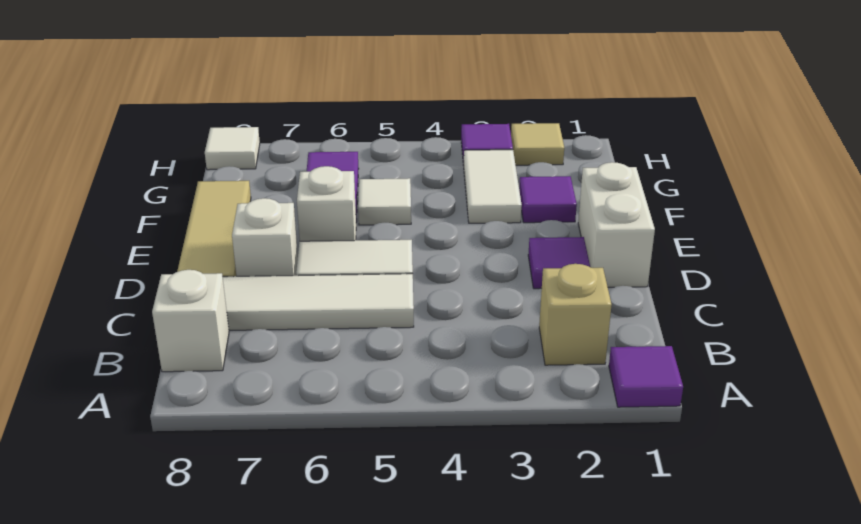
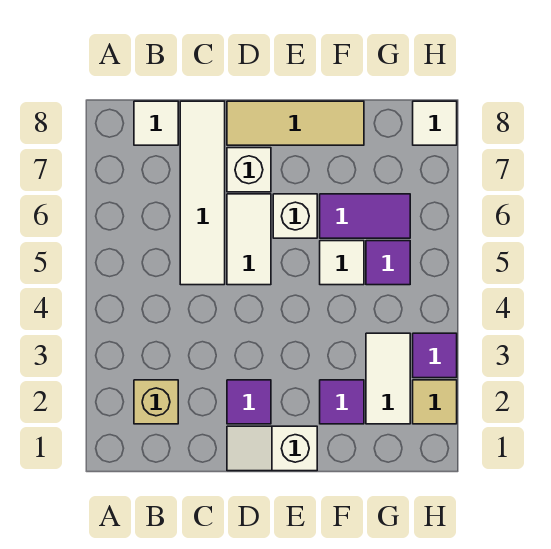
purple tile A1 level 1 -> purple tile G5 level 1
white brick B8 level 1 -> white tile B8 level 1
white brick D1:E1 level 1 -> white slope D1:E1 level 1 top E
white tile F3:G3 level 1 -> white tile G2:G3 level 1

